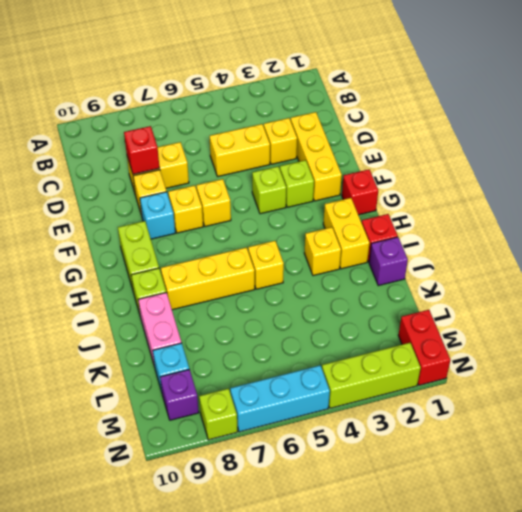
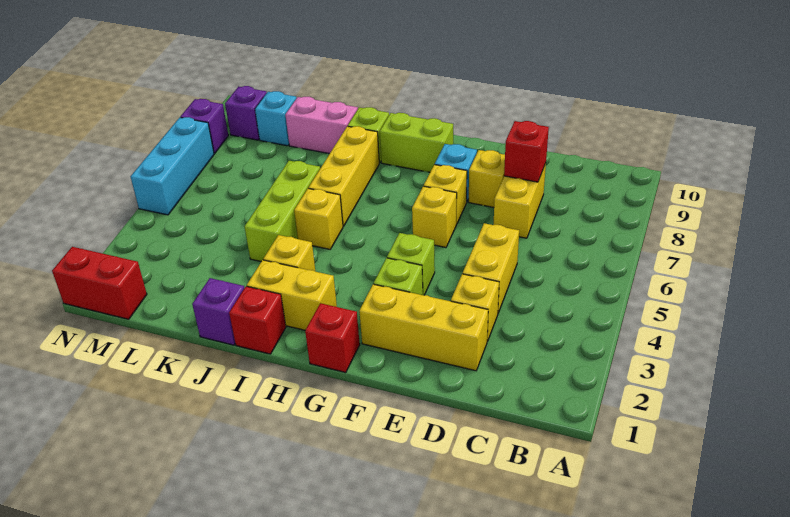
lime brick N2:N4 level 1 -> lime brick J4:J6 level 1
lime brick N8 level 1 -> purple brick N8 level 1

